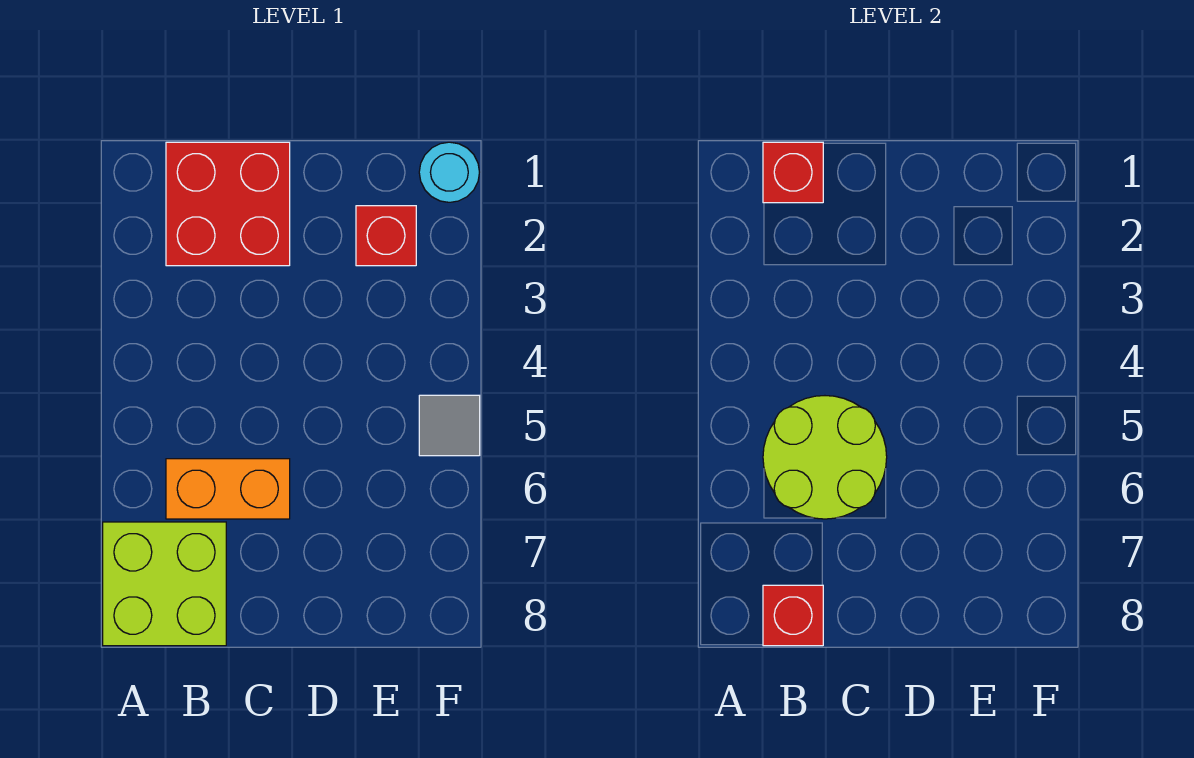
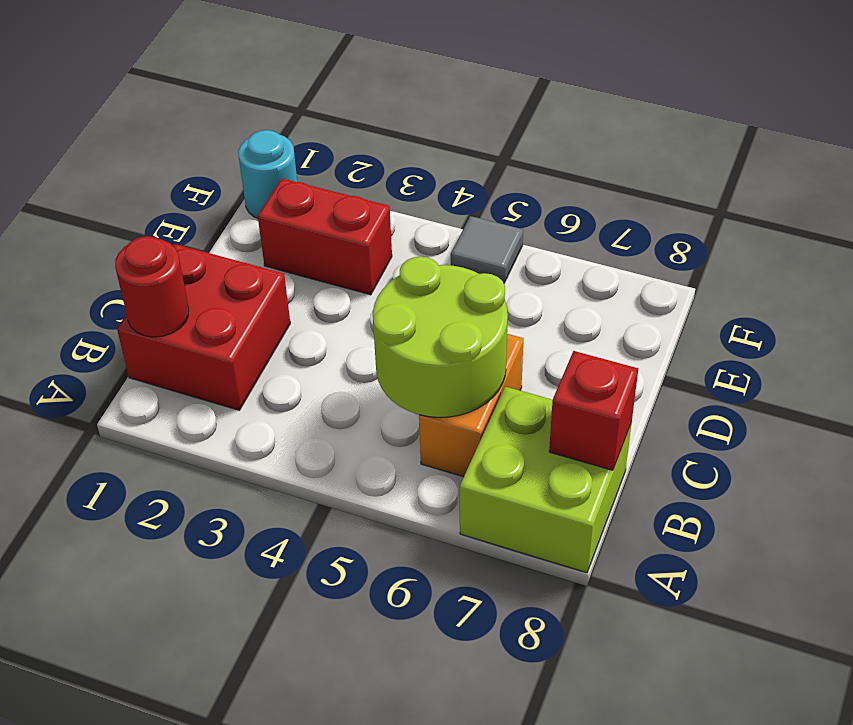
red brick B1 level 2 -> red round brick B1 level 2
red brick E2 level 1 -> red brick E2:E3 level 1

